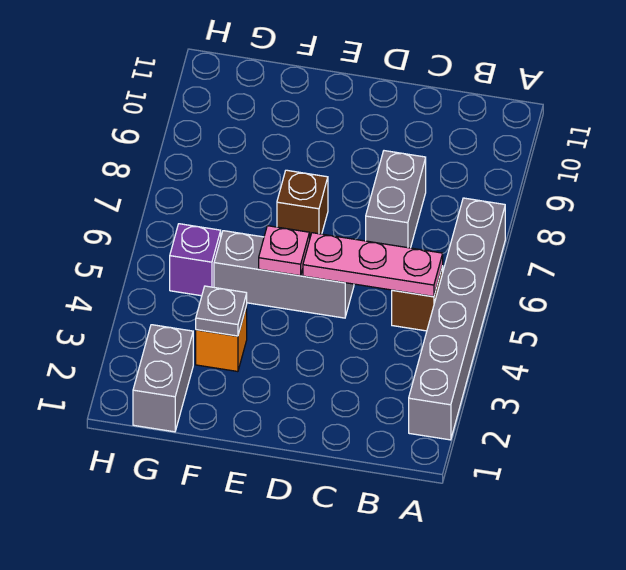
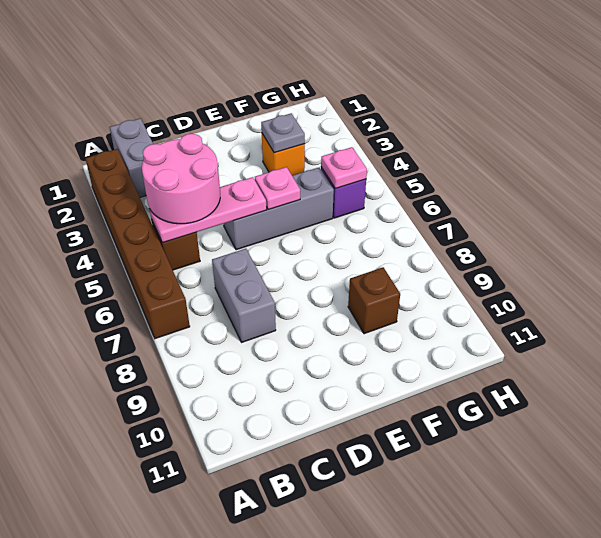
grey brick A2:A7 level 1 -> brown brick A2:A7 level 1
none -> pink round brick B4:C5 level 3
brown brick E7 level 1 -> brown brick F9 level 1
grey brick G1:G2 level 1 -> grey brick B1:B2 level 1
none -> pink plate G5 level 2

